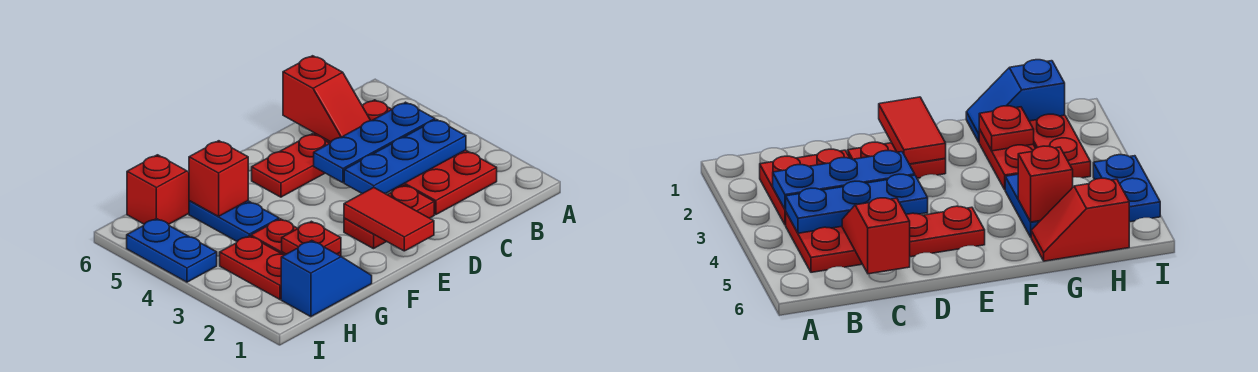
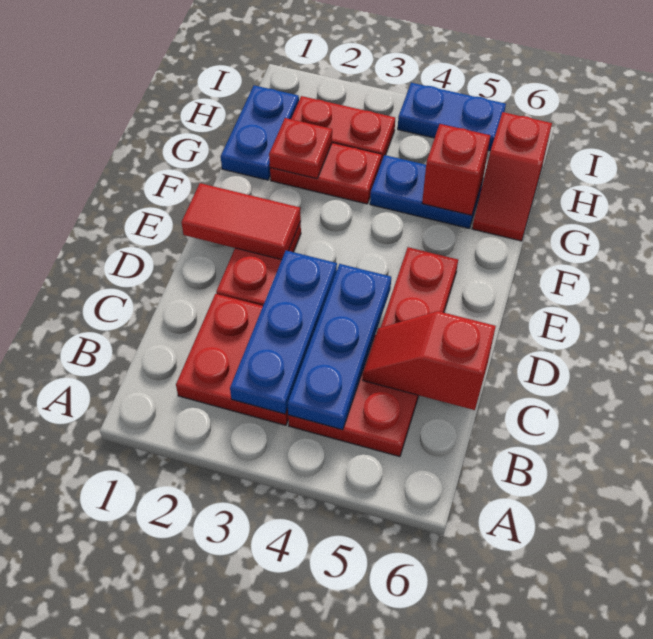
blue slope G1:H1 level 1 top H -> blue plate G1:H1 level 1

